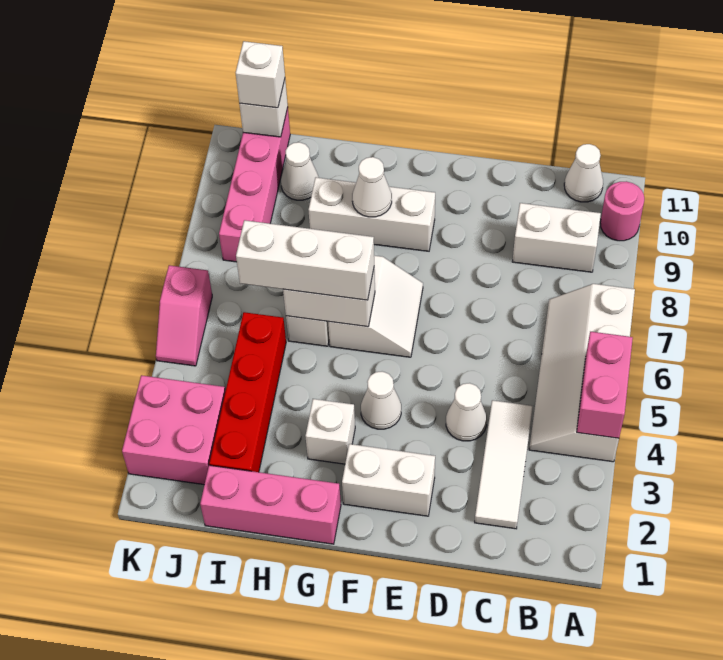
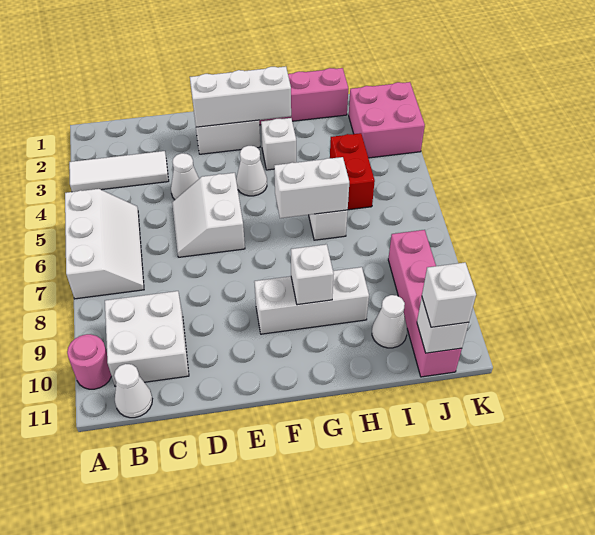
white slope A4:B7 level 1 top A -> white slope A5:B7 level 1 top A
pink brick A4:A5 level 2 -> none
white brick B9:C9 level 1 -> white brick B9:C10 level 1
white tile C2:C4 level 1 -> white tile A3:C3 level 1
white slope F6:G7 level 1 top G -> white slope D5:E6 level 1 top E
white brick G6:I6 level 3 -> white brick E2:G2 level 2
white cone G9 level 2 -> white brick G9 level 2
red brick I2:I5 level 1 -> red brick I4:I5 level 1
pink slope K5:K6 level 1 top 6 -> none

